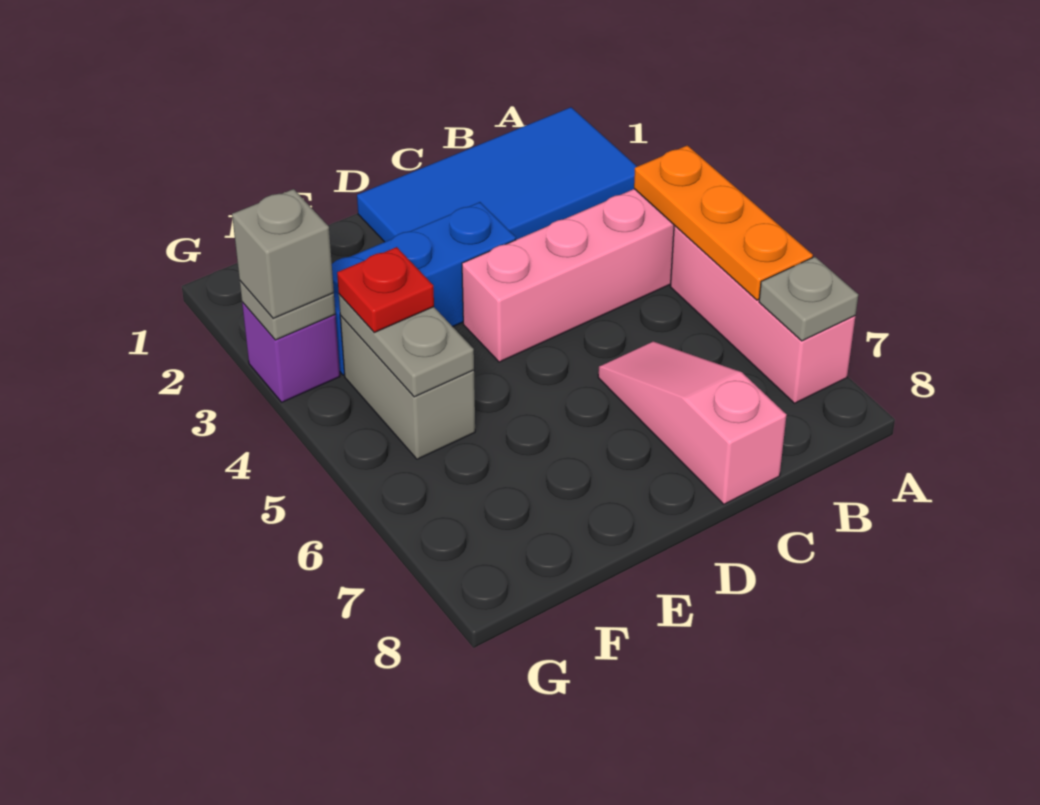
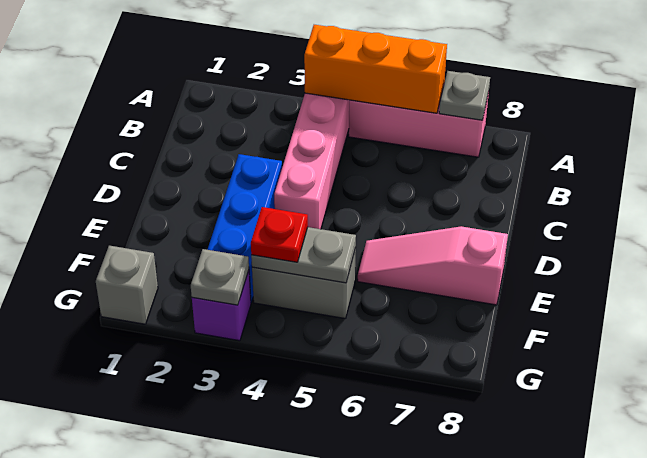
blue tile A1:D2 level 1 -> none
orange plate A4:A6 level 2 -> orange brick A4:A6 level 2
pink slope C6:C8 level 1 top 8 -> pink slope E6:E8 level 1 top 8
grey brick G3 level 3 -> grey brick G1 level 1

